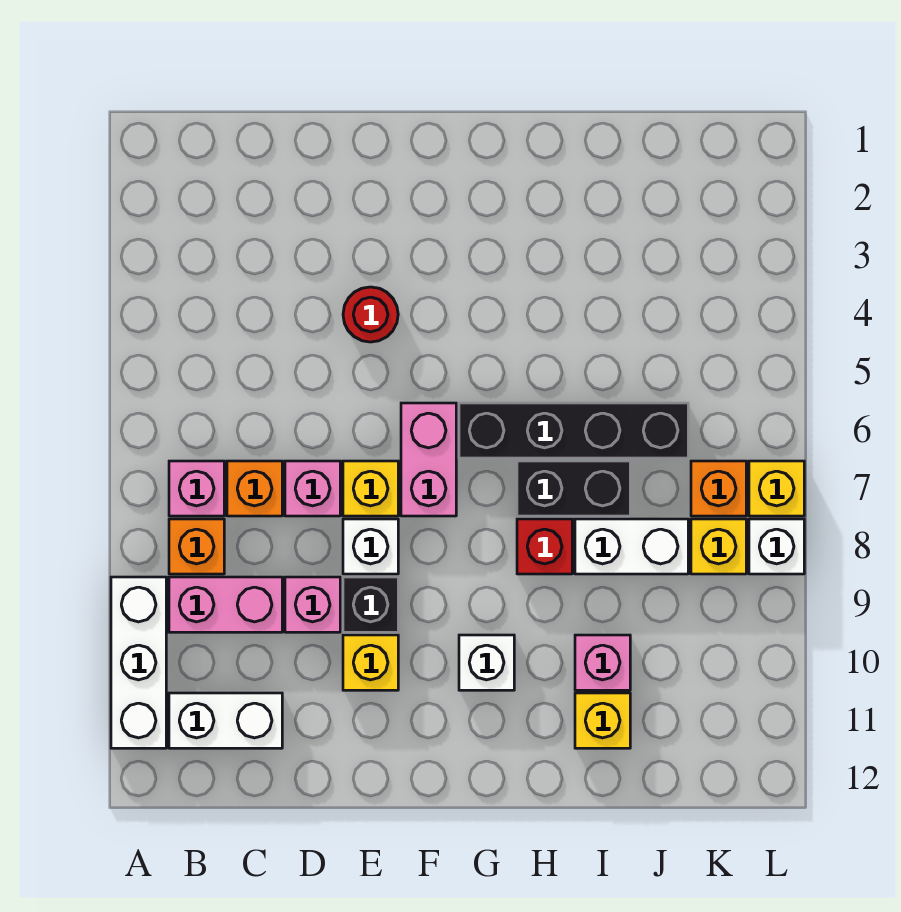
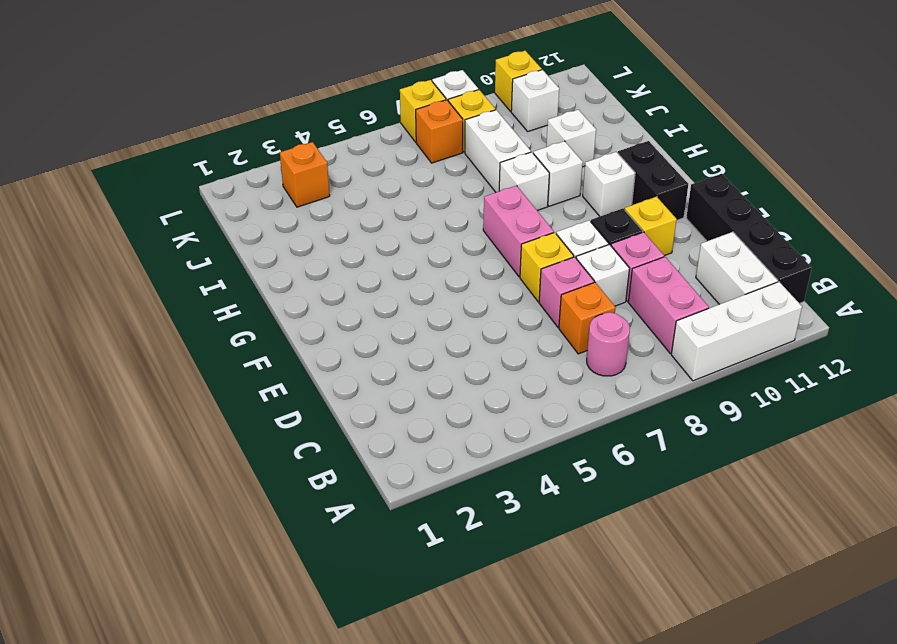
pink brick B7 level 1 -> pink round brick B7 level 1
orange brick B8 level 1 -> orange brick K3 level 1
none -> white brick D8 level 1
red round brick E4 level 1 -> none
pink brick F6:F7 level 1 -> pink brick F7:G7 level 1
black brick G6:J6 level 1 -> black brick B12:E12 level 1
black brick H7:I7 level 1 -> black brick F11:G11 level 1
red brick H8 level 1 -> white brick H8 level 1
none -> white brick H9 level 1
pink brick I10 level 1 -> white brick I10 level 1
yellow brick I11 level 1 -> yellow brick L10 level 1
none -> white brick K10 level 1

